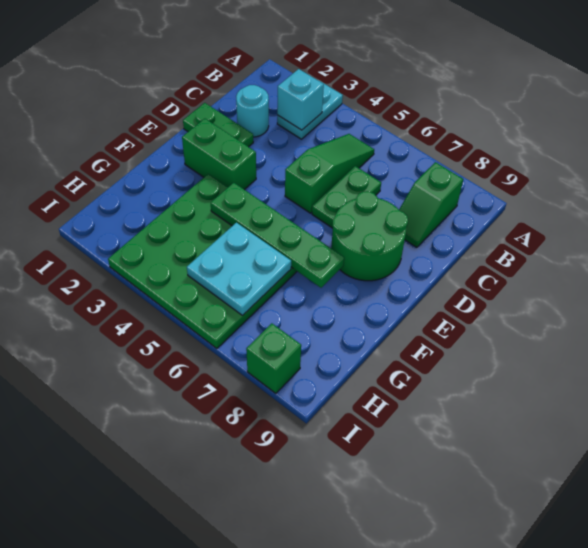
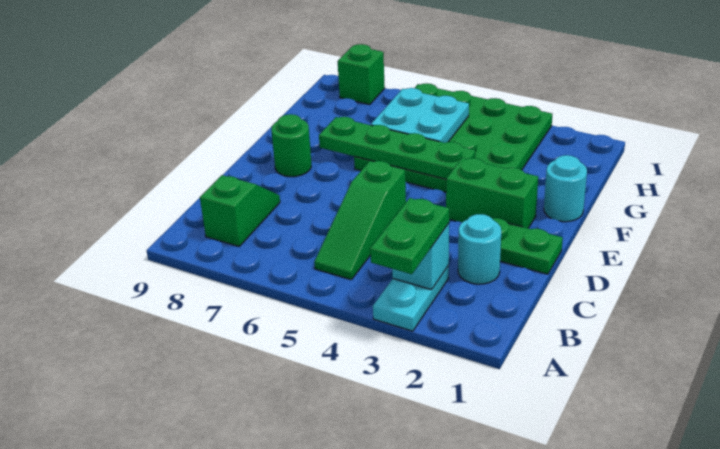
green plate C6:D6 level 1 -> green plate A3:B3 level 3
green round brick D7:E8 level 1 -> green round brick E8 level 1
none -> cyan round brick F1 level 1

